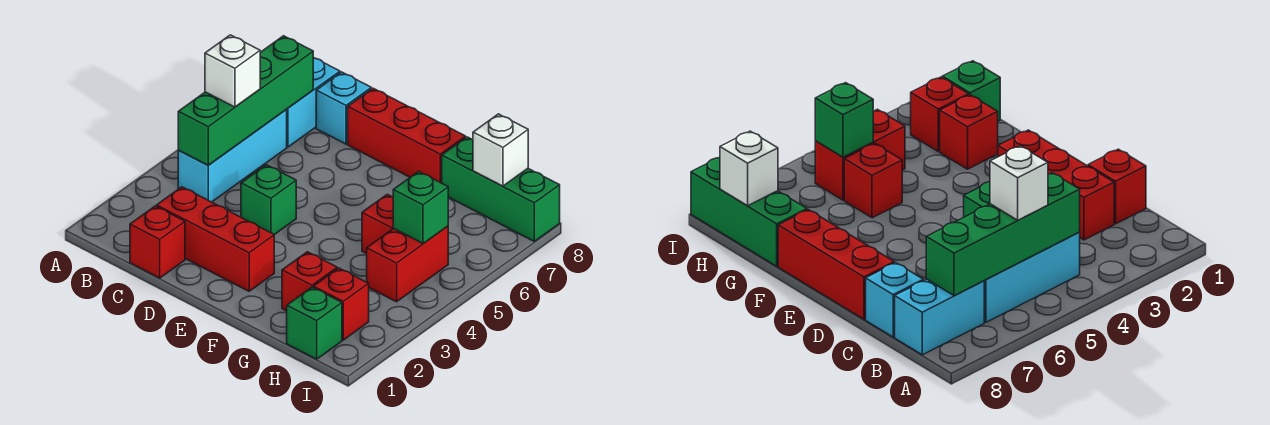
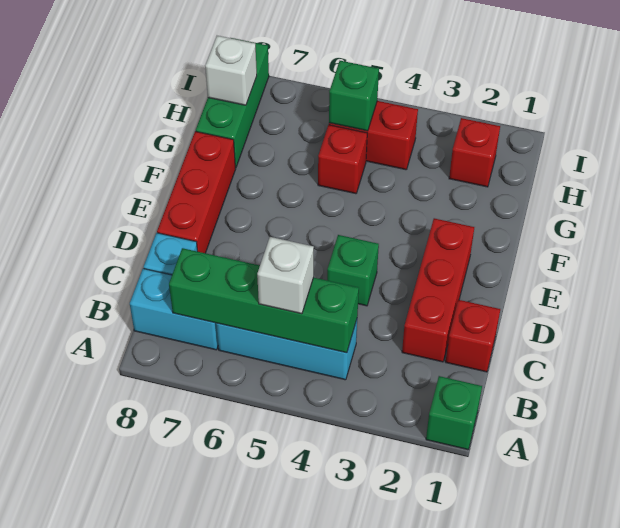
red brick G2 level 1 -> none
green brick H1 level 1 -> green brick A1 level 1

